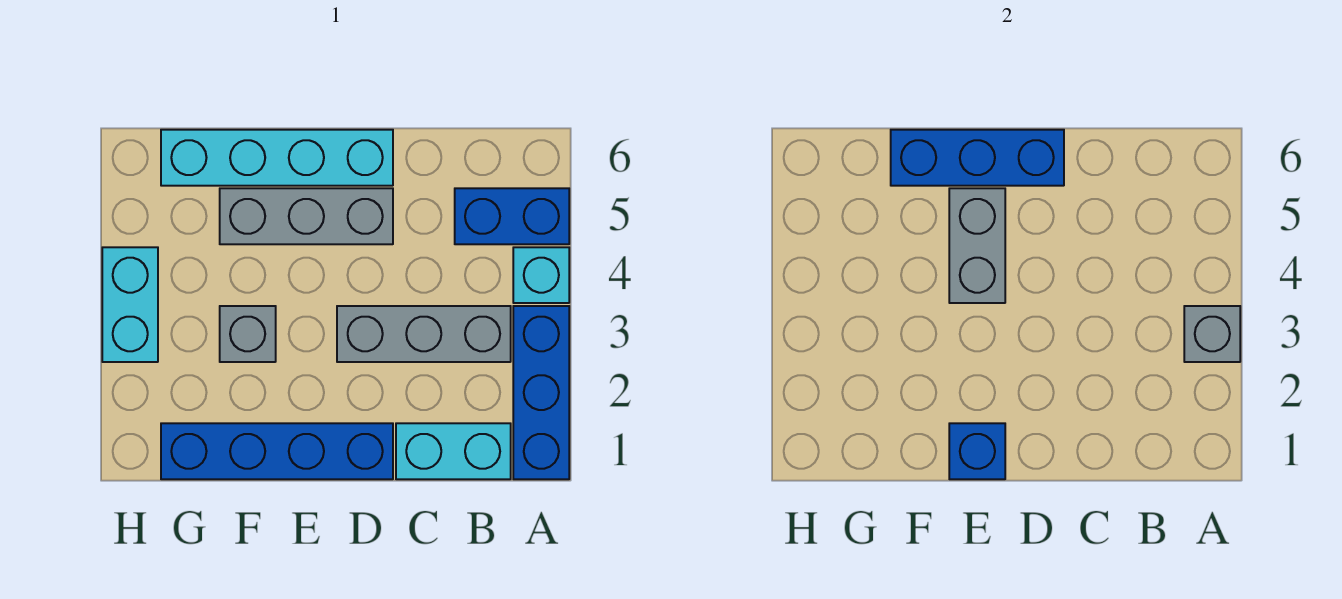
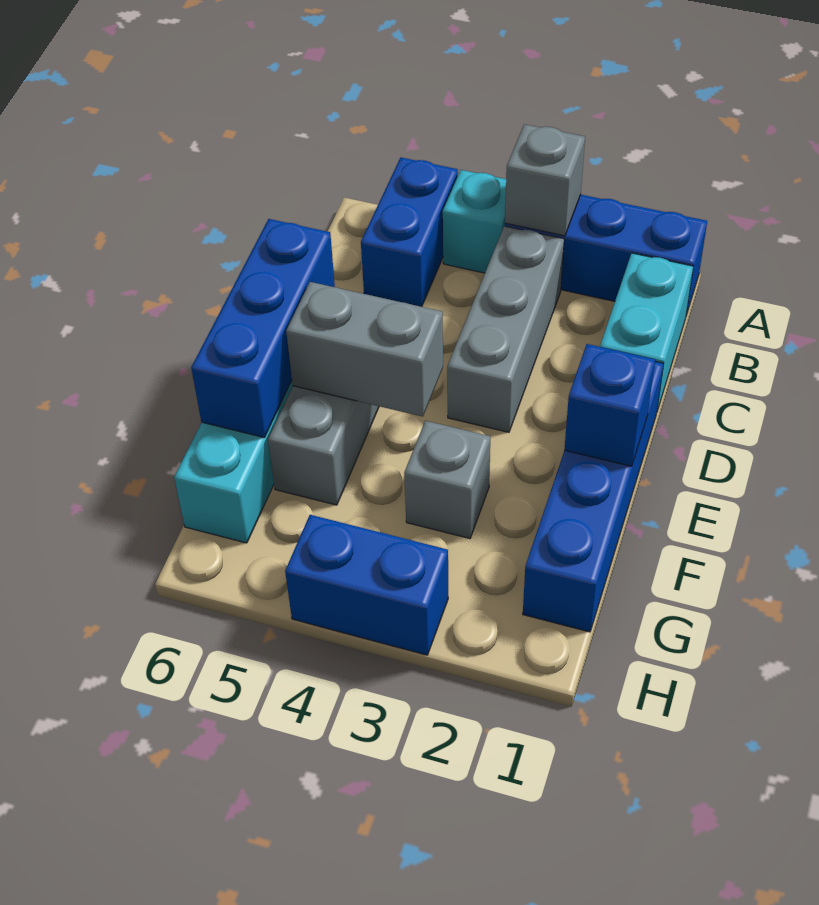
cyan brick H3:H4 level 1 -> blue brick H3:H4 level 1

